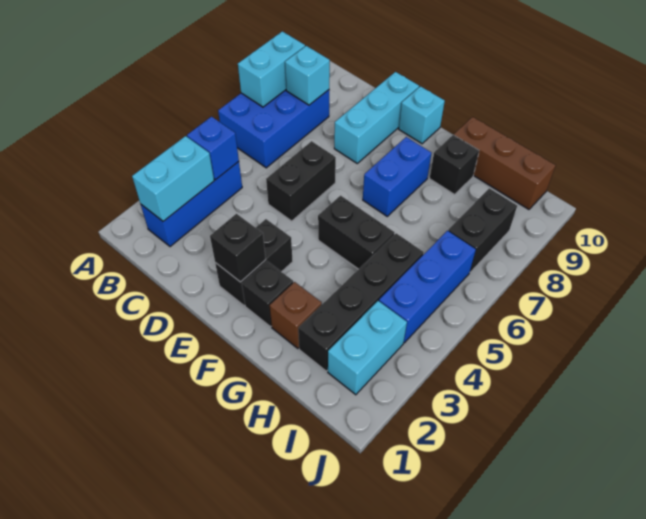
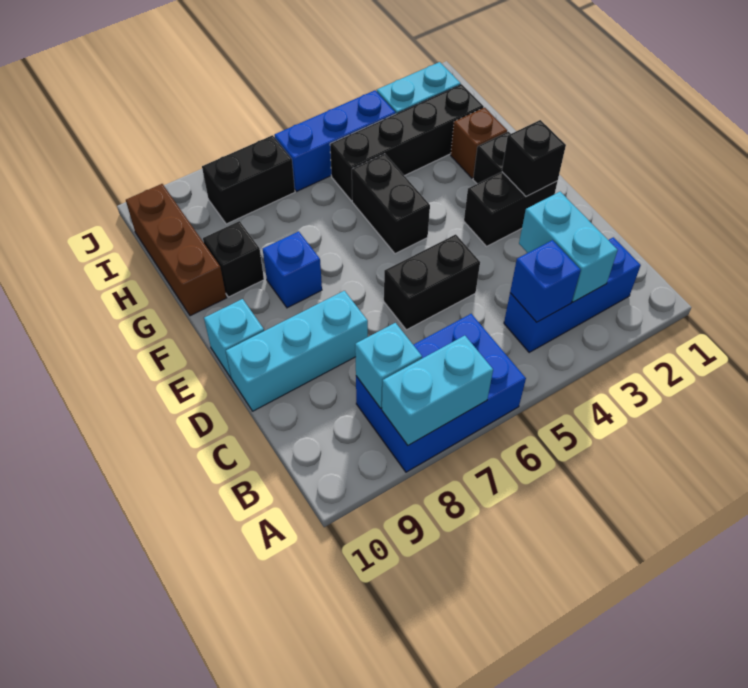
cyan brick B2:B3 level 2 -> cyan brick B3:C3 level 2
blue brick F7:F8 level 1 -> blue brick F8 level 1

